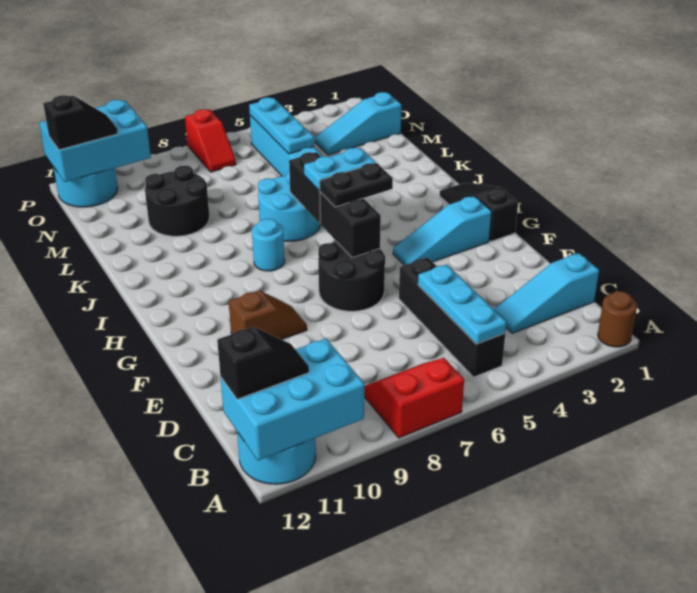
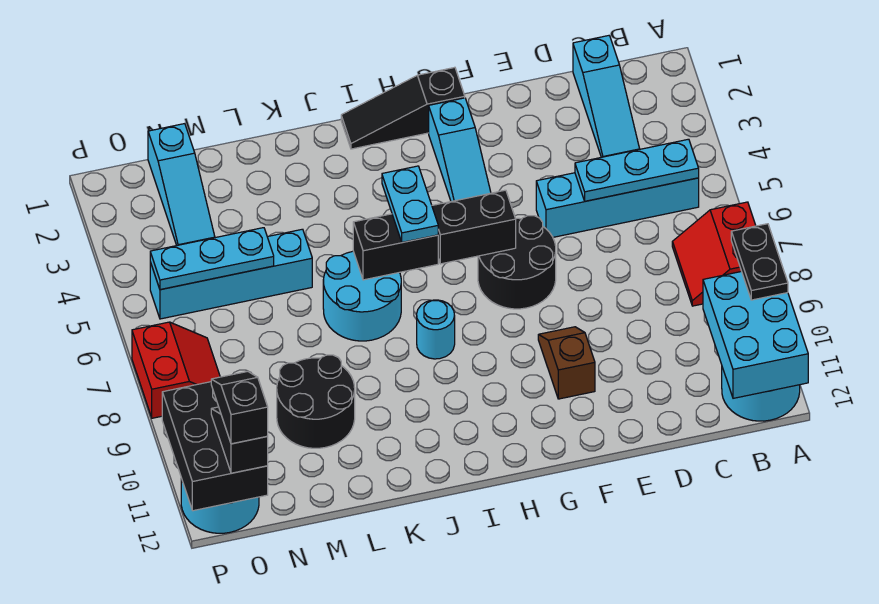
brown round brick A1 level 1 -> none
black brick B5:E5 level 1 -> cyan brick B5:E5 level 1
black slope B11:B12 level 3 top 12 -> black slope O11:O12 level 4 top 12
black plate H5:H6 level 3 -> black plate A9:A10 level 3
red slope O7:P7 level 1 top P -> red slope O7:P8 level 1 top P
cyan brick O10:P12 level 2 -> black brick O10:P12 level 2

